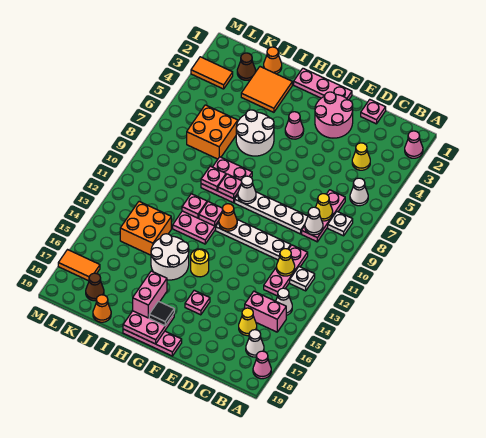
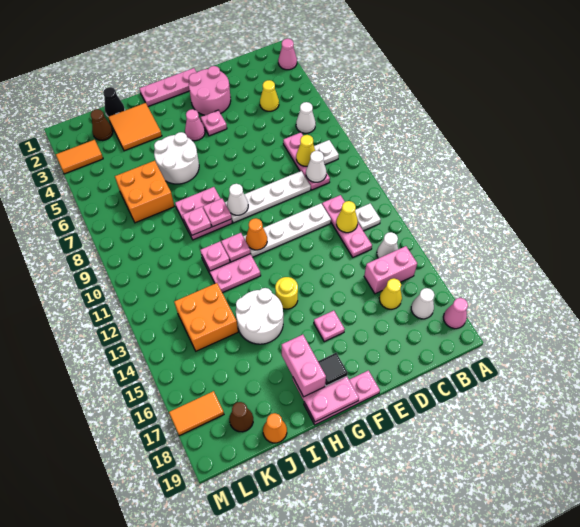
pink plate D1 level 1 -> pink plate F4 level 1
orange cone J1 level 1 -> black cone J1 level 1

